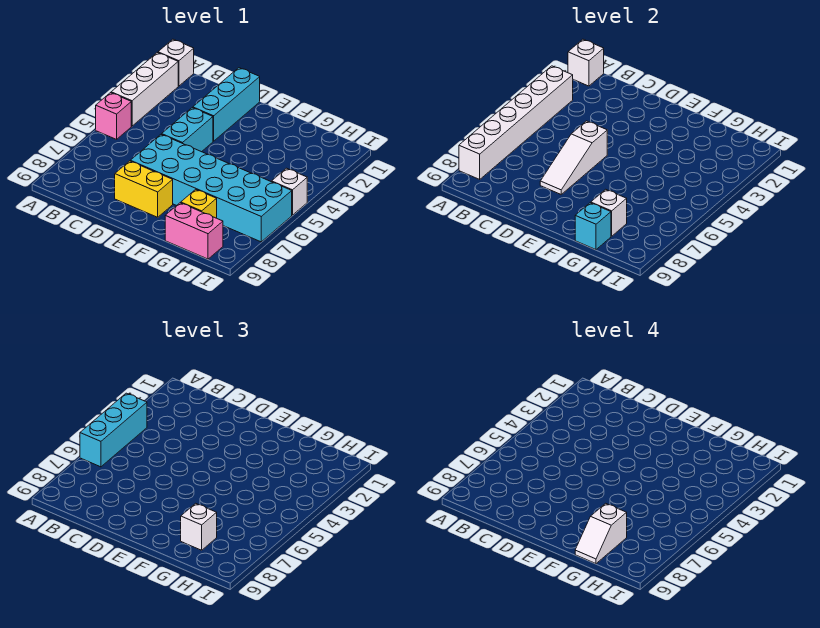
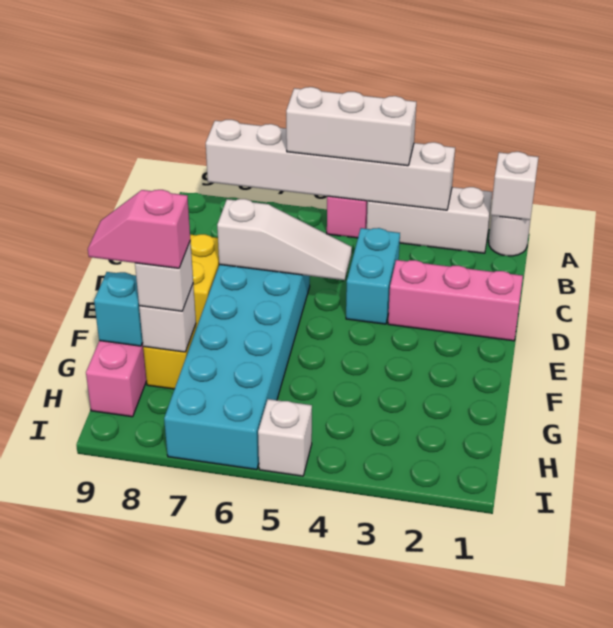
white brick A1 level 1 -> white round brick A1 level 1
cyan brick A4:A6 level 3 -> white brick A4:A6 level 3
cyan brick D1:D3 level 1 -> pink brick D1:D3 level 1
cyan brick D4:D5 level 1 -> cyan brick C4:D4 level 1
white slope D5:D7 level 2 top 5 -> white slope D5:D7 level 2 top 7
white slope G8:G9 level 4 top 8 -> pink slope G8:G9 level 4 top 8

